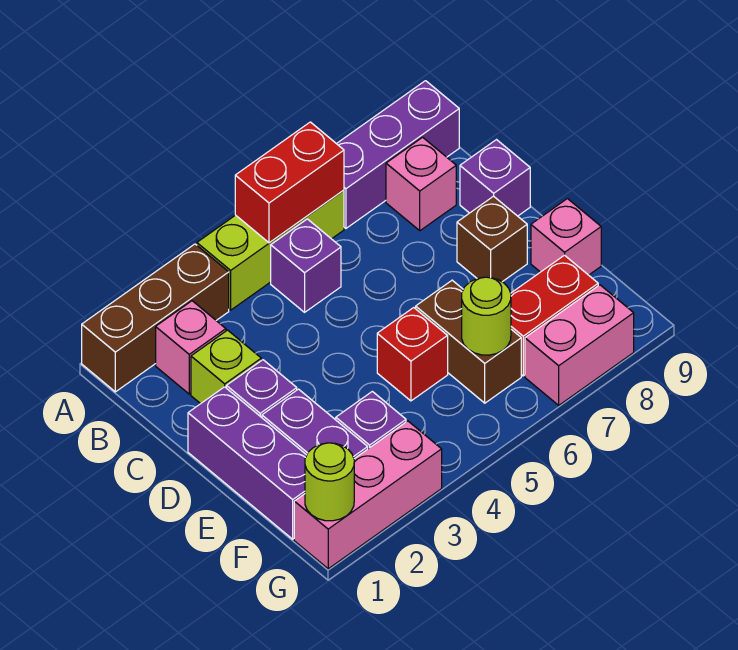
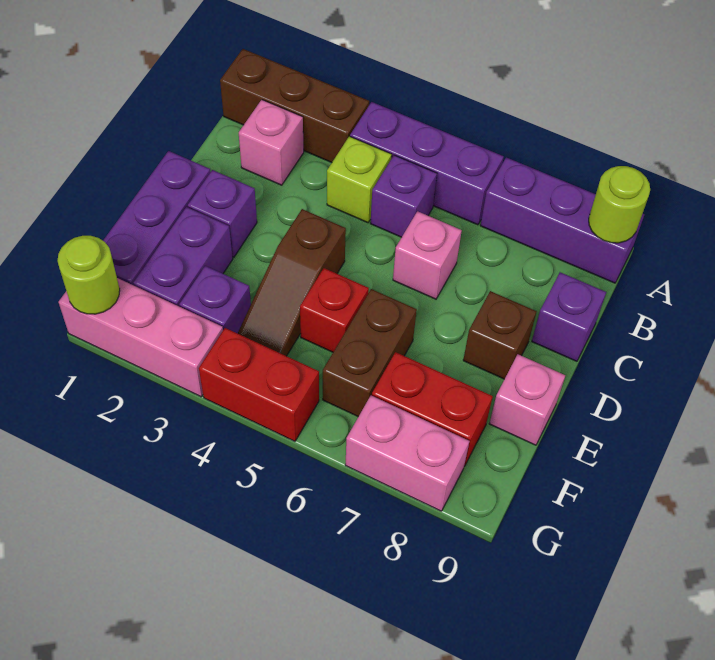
lime brick A4:A6 level 1 -> purple brick A4:A6 level 1
red brick A5:A6 level 2 -> red brick G4:G5 level 1
pink brick B8 level 1 -> pink brick C6 level 1
lime brick C2 level 1 -> lime brick B4 level 1
none -> brown slope D4:F4 level 1 top D
lime round brick F6 level 2 -> lime round brick A9 level 2

